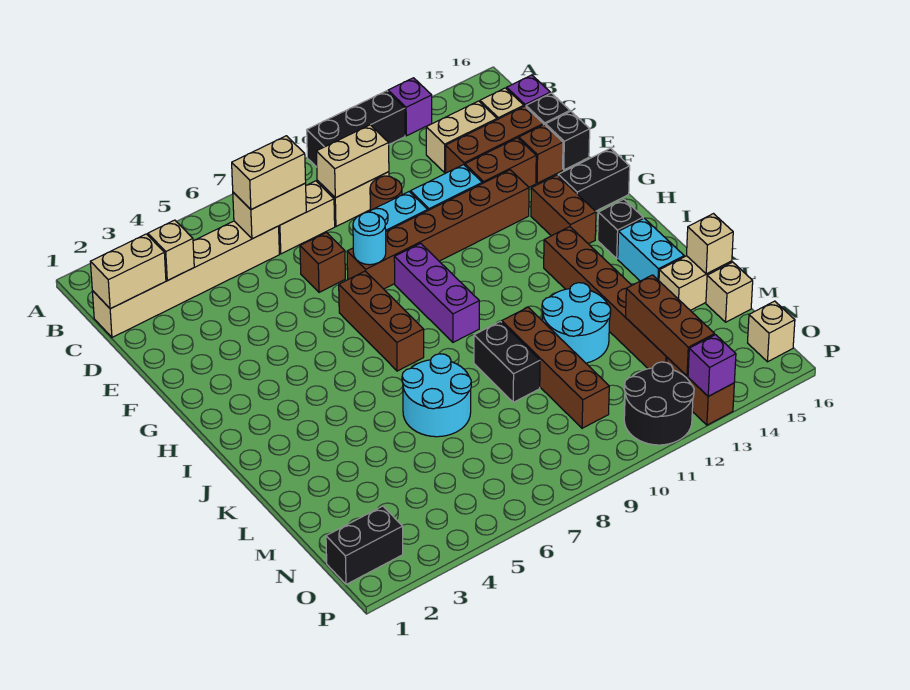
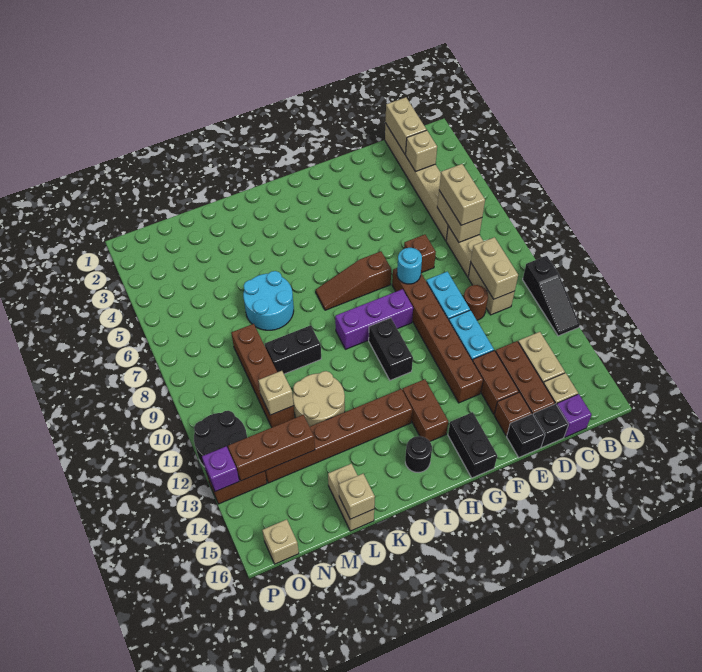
black brick A10:A12 level 1 -> black slope A10:A12 level 1 top 10
purple brick A13 level 1 -> none
brown brick G7:I7 level 1 -> brown slope G7:I7 level 1 top G
brown brick G14:H14 level 1 -> brown brick H13:H14 level 1
black brick I15 level 1 -> black round brick I15 level 1
cyan brick J15:K15 level 1 -> none
brown brick K10:N10 level 1 -> brown brick M8:M11 level 1
cyan round brick K11:L12 level 1 -> tan round brick K11:L12 level 1
tan brick M16 level 1 -> tan brick M11 level 2
black brick O1:O2 level 1 -> black brick H10:H11 level 1

